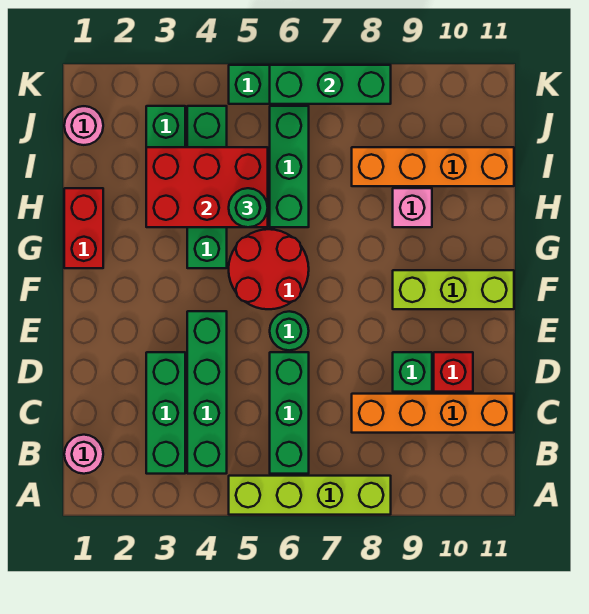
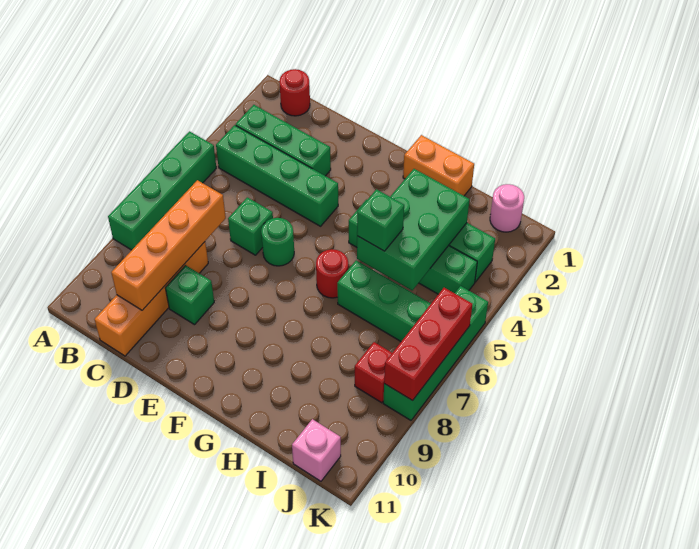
lime brick A5:A8 level 1 -> green brick A5:A8 level 1
pink round brick B1 level 1 -> red round brick B1 level 1
green brick B6:D6 level 1 -> green brick D6 level 1
red brick D10 level 1 -> red brick J8 level 1
red round brick F5:G6 level 1 -> red round brick G6 level 1
lime brick F9:F11 level 1 -> none
red brick G1:H1 level 1 -> orange brick G1:H1 level 1
red brick H3:I5 level 2 -> green brick H3:I5 level 2
green round brick H5 level 3 -> green brick H5 level 3
pink brick H9 level 1 -> pink brick J11 level 1
orange brick I8:I11 level 1 -> orange brick C7:C10 level 2
green brick K6:K8 level 2 -> red brick K6:K8 level 2

